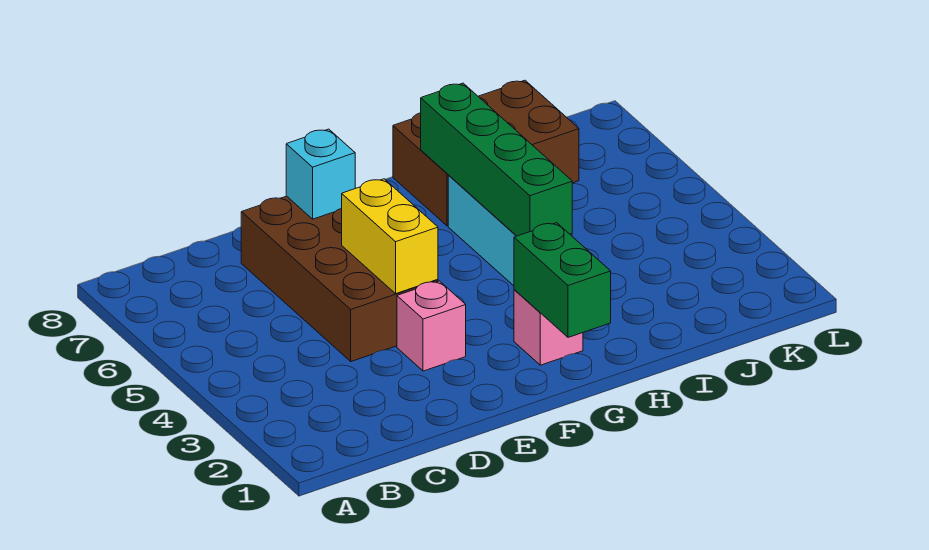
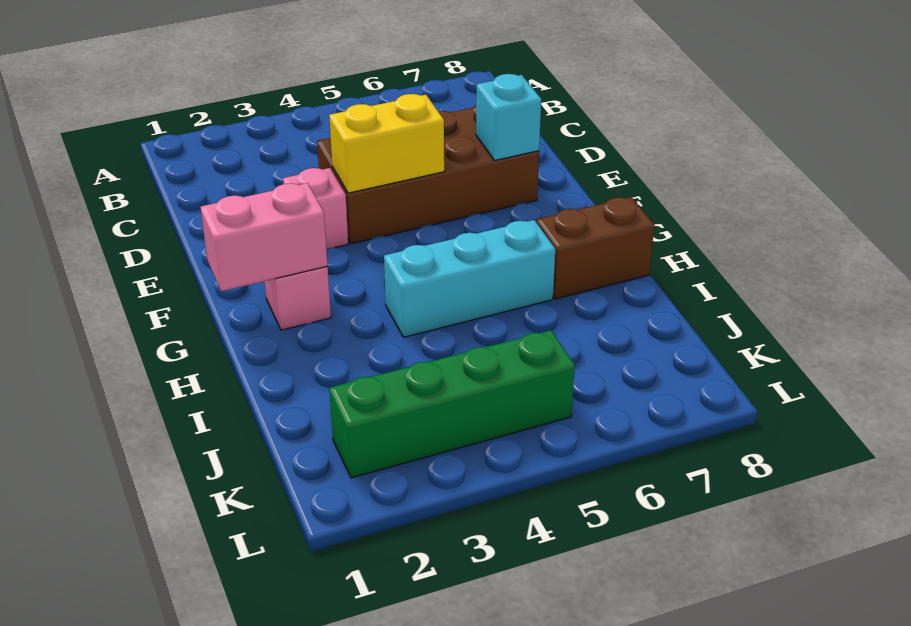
green brick G1:G2 level 2 -> pink brick G1:G2 level 2
green brick H4:H7 level 2 -> green brick K2:K5 level 1
brown brick H7:J8 level 1 -> brown brick H7:H8 level 1

